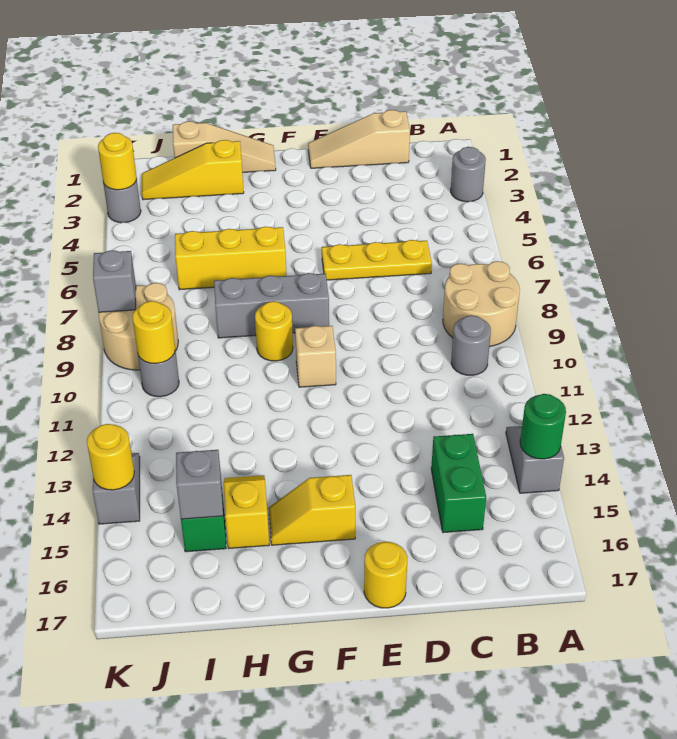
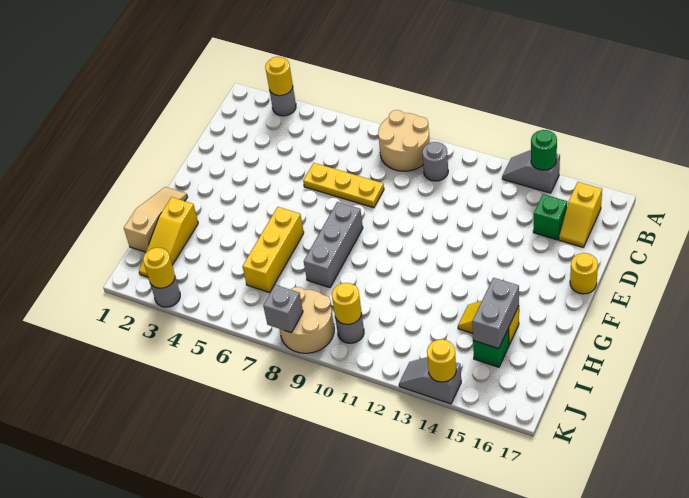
tan slope C1:E1 level 1 top C -> none
yellow plate C6:E6 level 1 -> yellow plate D6:D8 level 1
green brick C14:C15 level 1 -> green brick C15 level 1
tan brick F10 level 1 -> none
yellow slope F15:G15 level 1 top F -> yellow slope B16:C16 level 1 top B
yellow round brick G9 level 1 -> yellow round brick A3 level 2
grey brick I15 level 2 -> grey brick H15:I15 level 2

